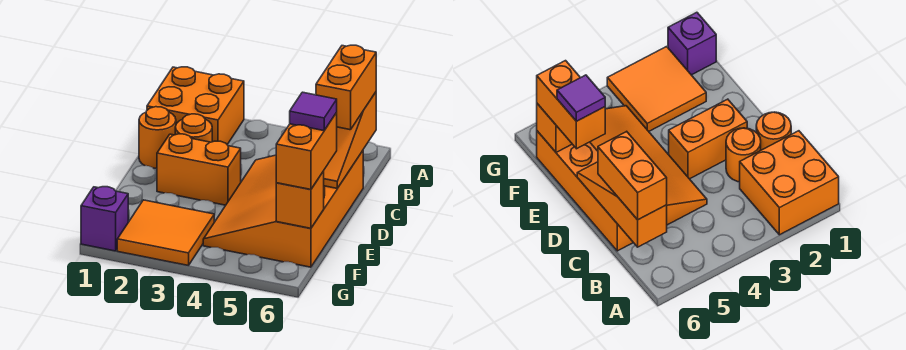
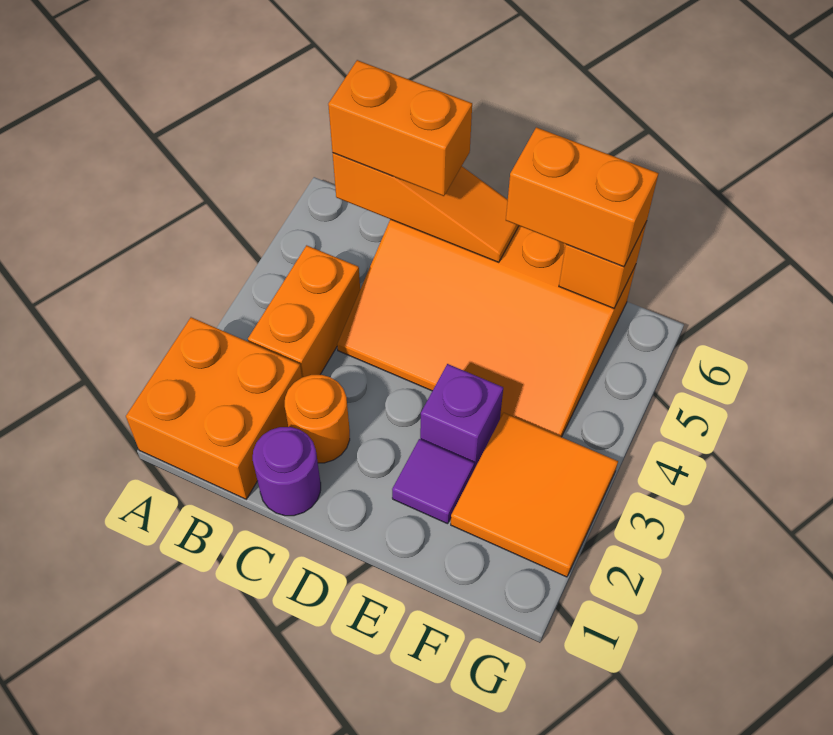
orange round brick C1 level 1 -> purple round brick C1 level 1
orange brick D2:D3 level 1 -> orange brick B3:B4 level 1
purple tile E6 level 4 -> purple tile E2 level 1
purple brick G1 level 1 -> purple brick E3 level 1

